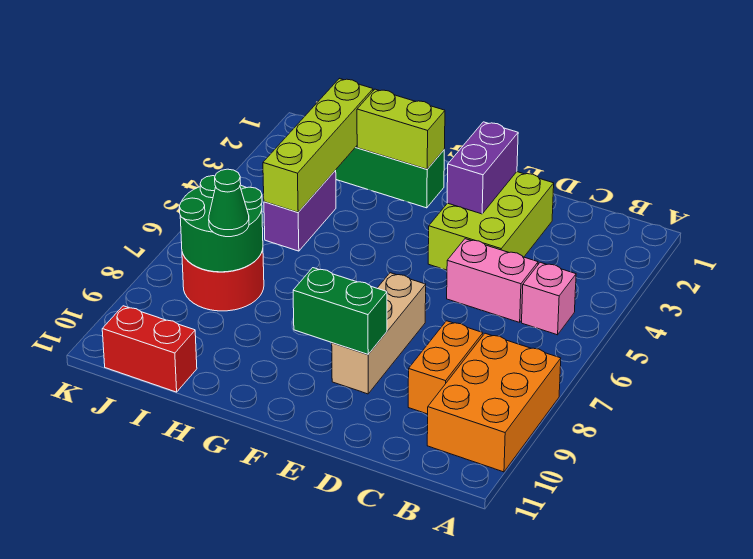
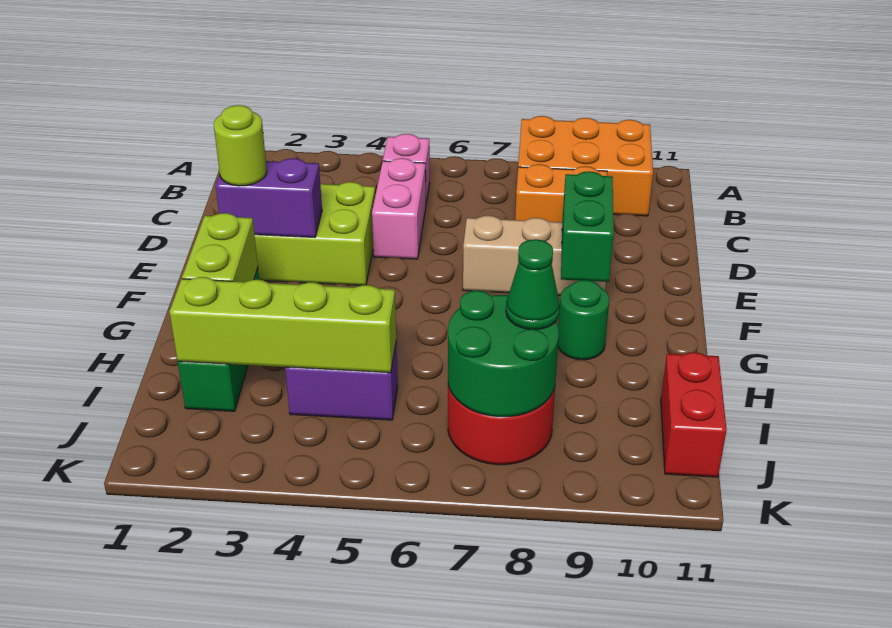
none -> lime round brick E2 level 3
none -> green round brick G9 level 1

